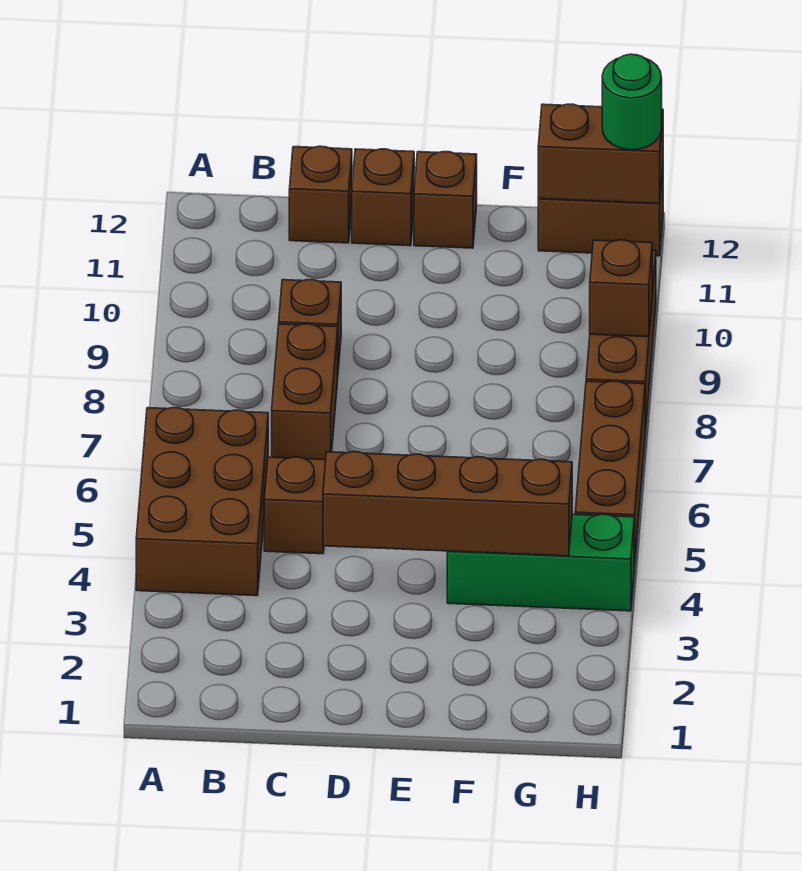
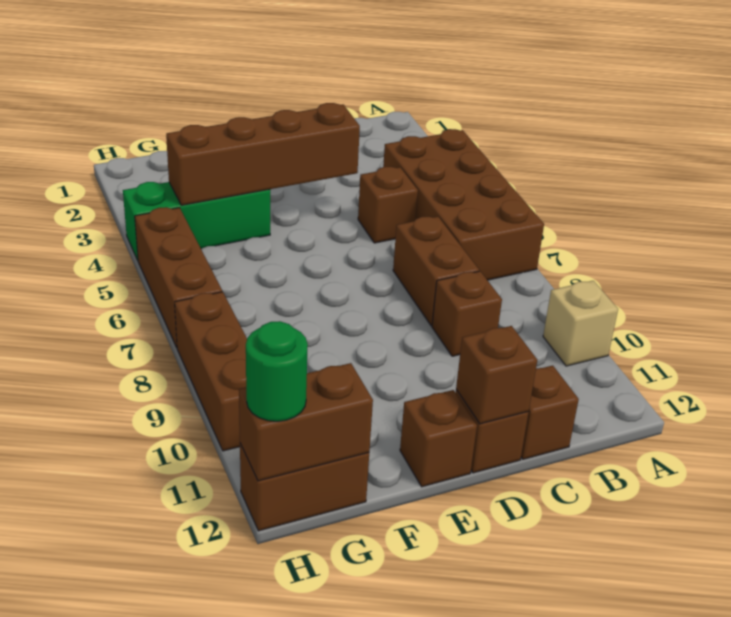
brown brick A4:B6 level 1 -> brown brick A4:B7 level 1
none -> tan brick A10 level 1
brown brick H9 level 2 -> brown brick D12 level 2

